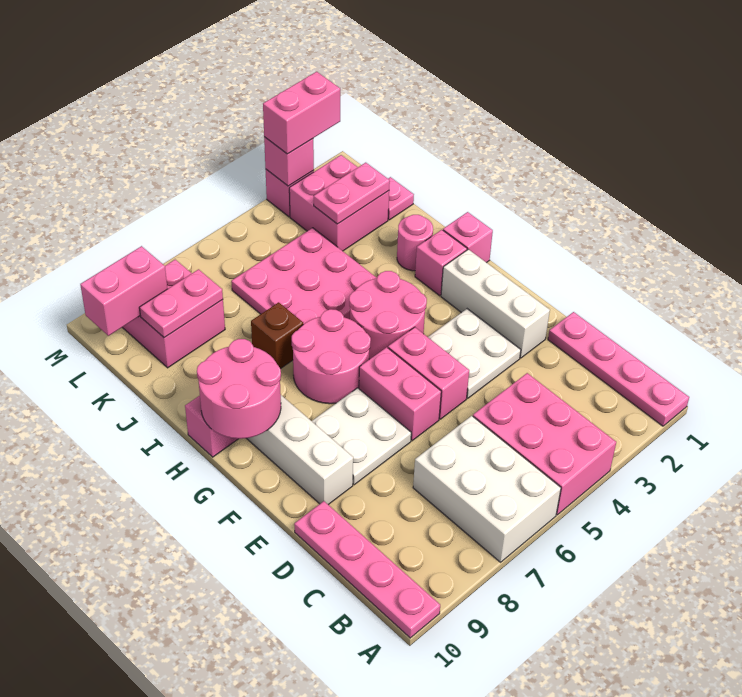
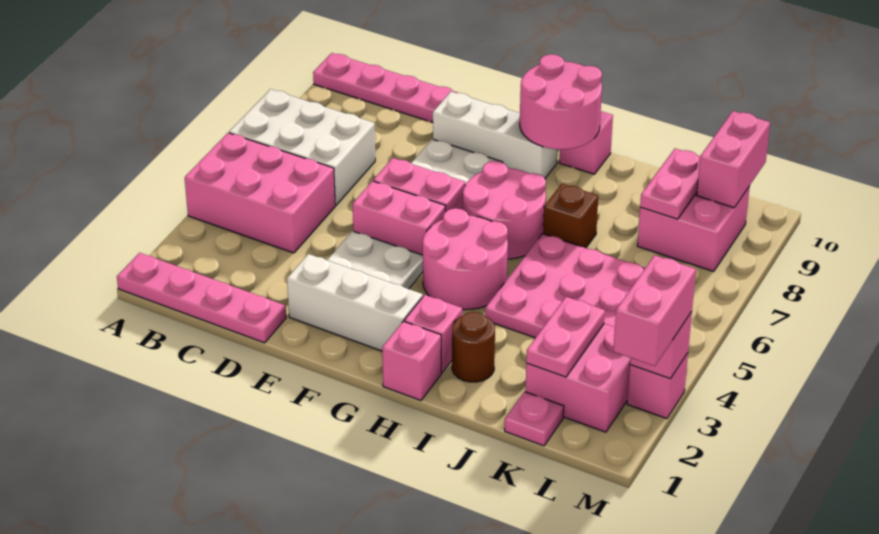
pink round brick I2 level 1 -> brown round brick I2 level 1

